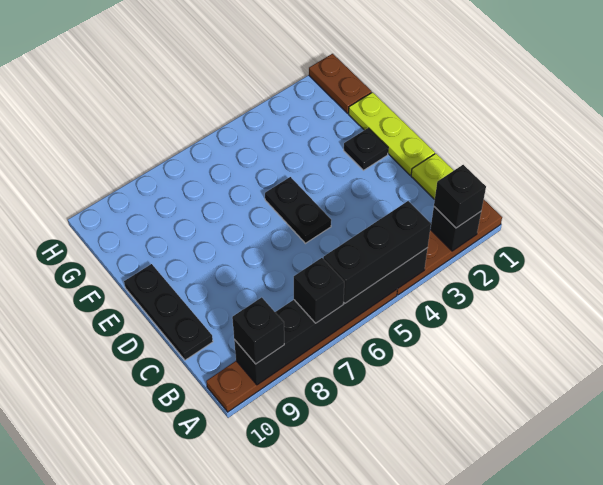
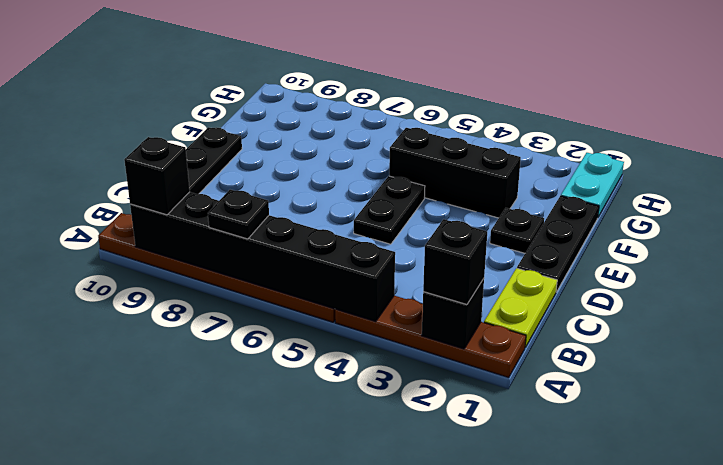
black brick A4:A6 level 3 -> black brick F3:F5 level 1
black brick A7 level 3 -> black plate A7 level 3
lime plate D1:F1 level 1 -> black plate D1:F1 level 1
brown plate G1:H1 level 1 -> cyan plate G1:H1 level 1

